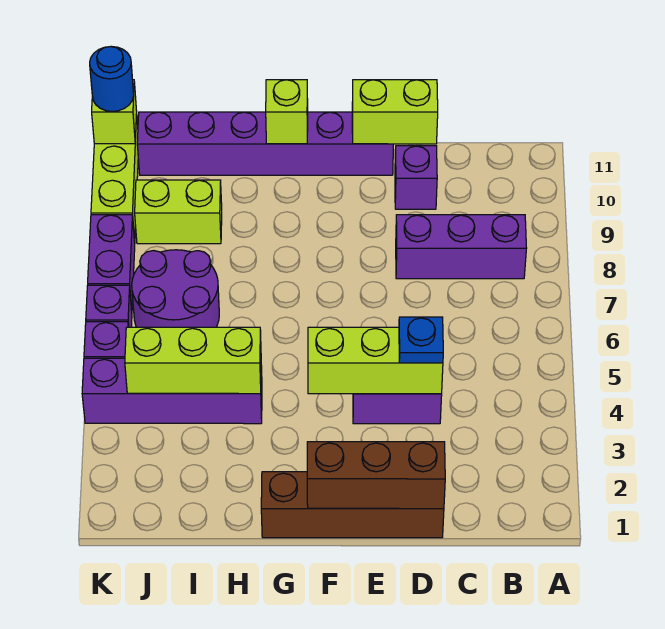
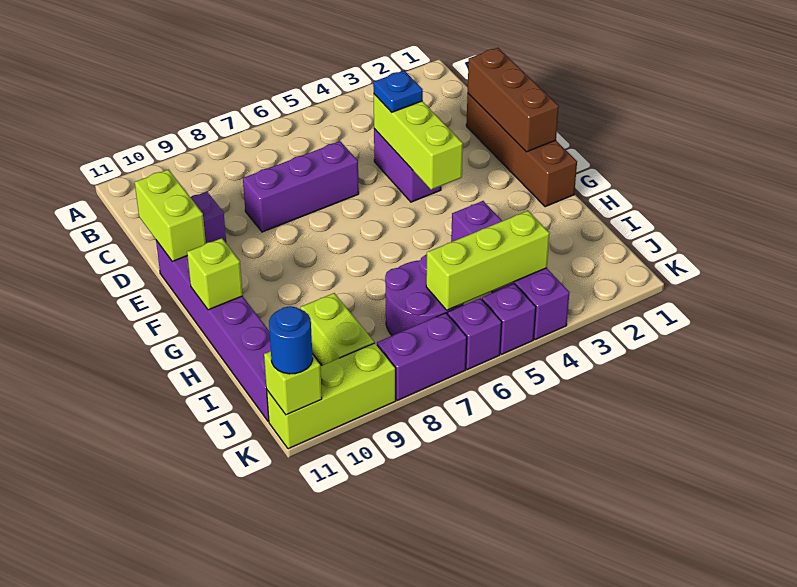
purple brick B8:D8 level 1 -> purple brick D6:D8 level 1
lime brick H4:J4 level 2 -> lime brick J4:J6 level 2

